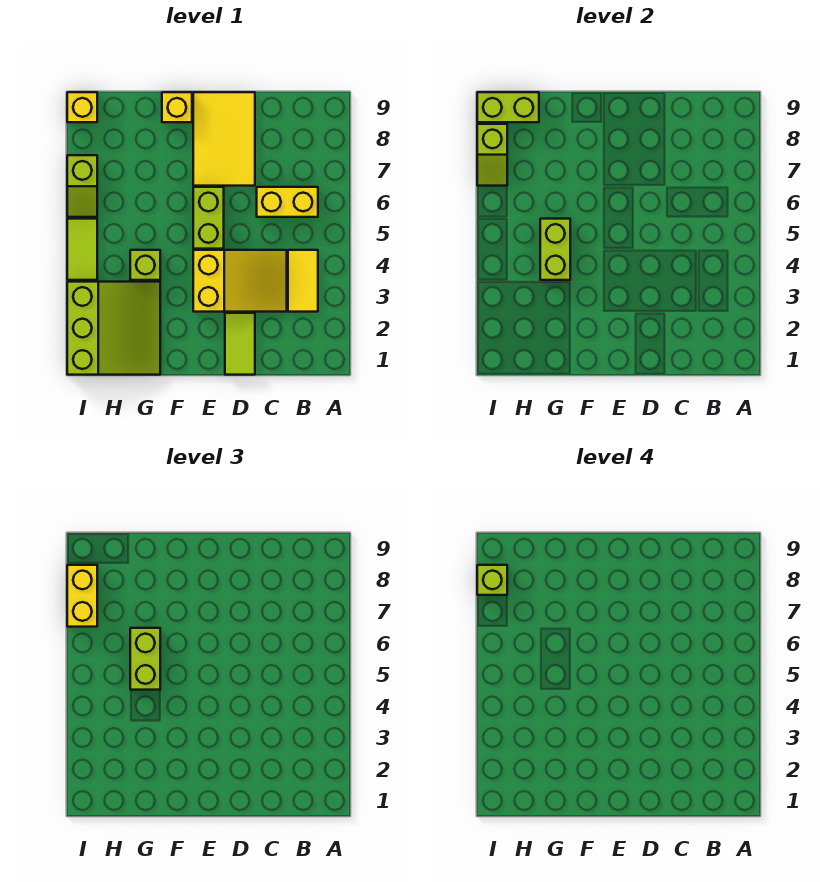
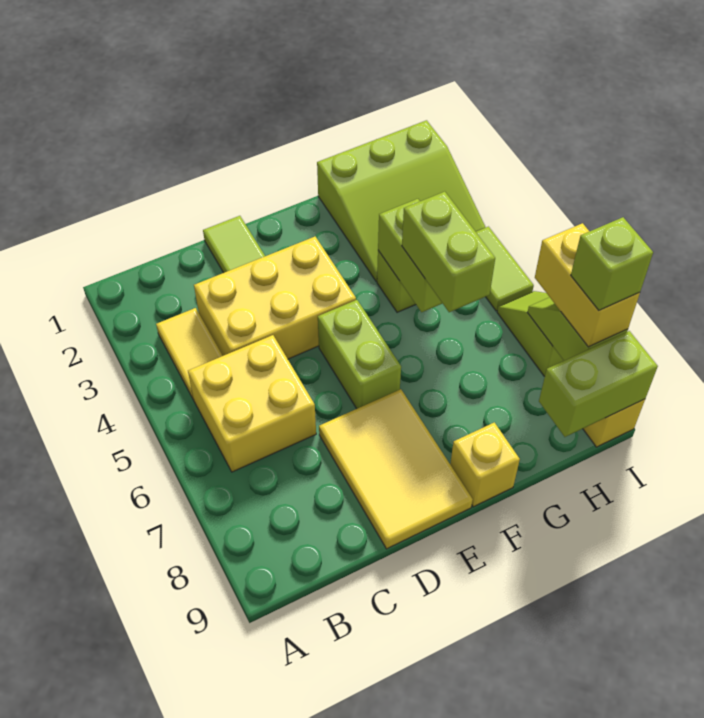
yellow brick B6:C6 level 1 -> yellow brick B5:C6 level 1
yellow slope C3:E4 level 1 top E -> yellow brick C3:E4 level 1
lime slope G1:I3 level 1 top I -> lime slope G1:I3 level 1 top 1

